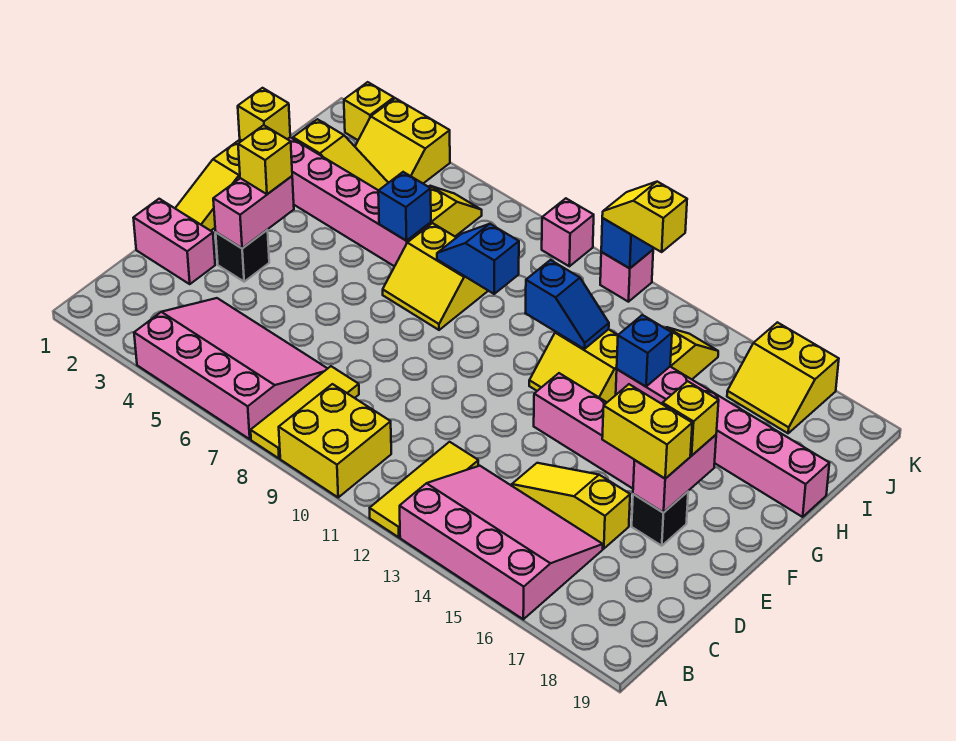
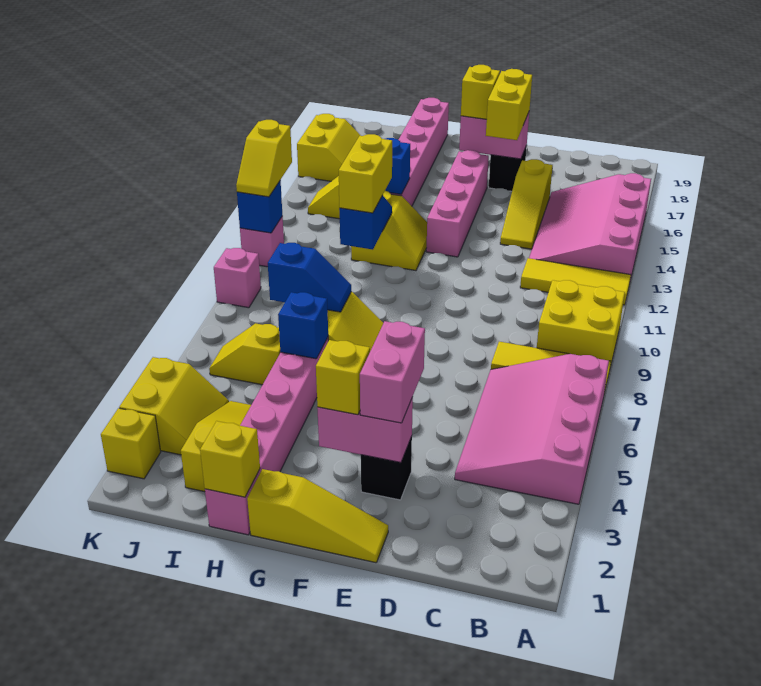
pink brick D1:D2 level 1 -> pink brick E3:E4 level 3
blue slope H8:H9 level 2 top 9 -> blue slope H8:I8 level 2 top I
none -> yellow brick H11:H12 level 3

